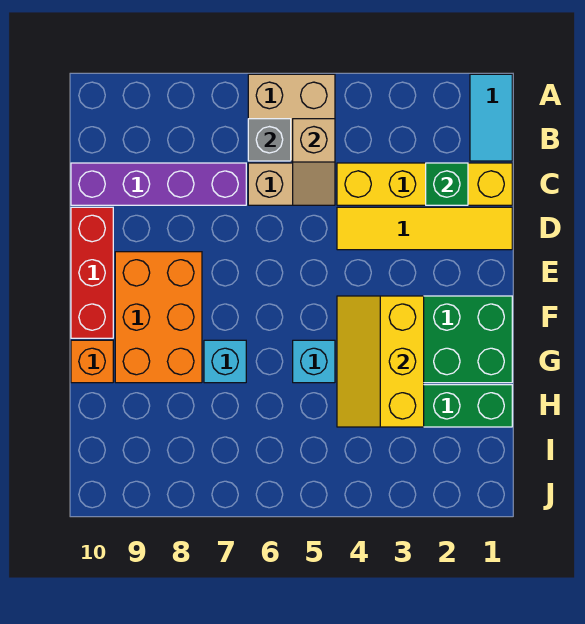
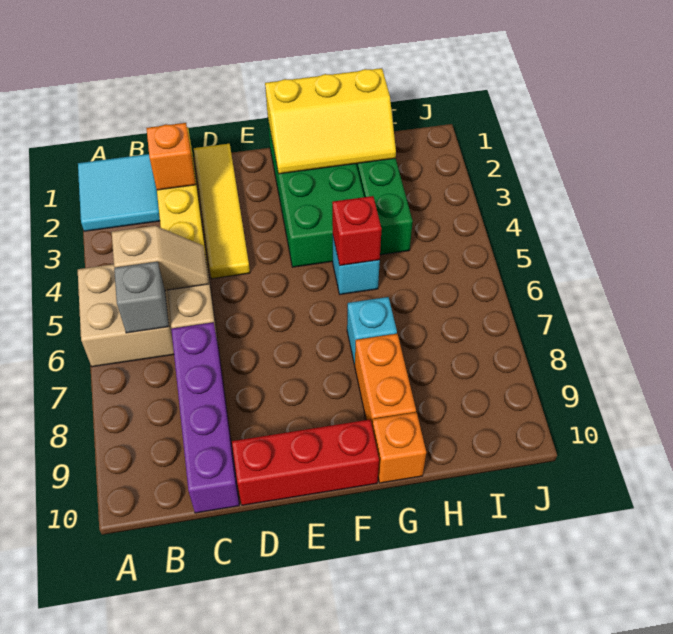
cyan tile A1:B1 level 1 -> cyan tile A1:B2 level 1
green brick C2 level 2 -> orange brick C2 level 2
orange brick E8:G9 level 1 -> orange brick G8:G9 level 1
yellow slope F3:H4 level 2 top 3 -> yellow slope F1:H2 level 2 top 1
none -> red brick G5 level 2

